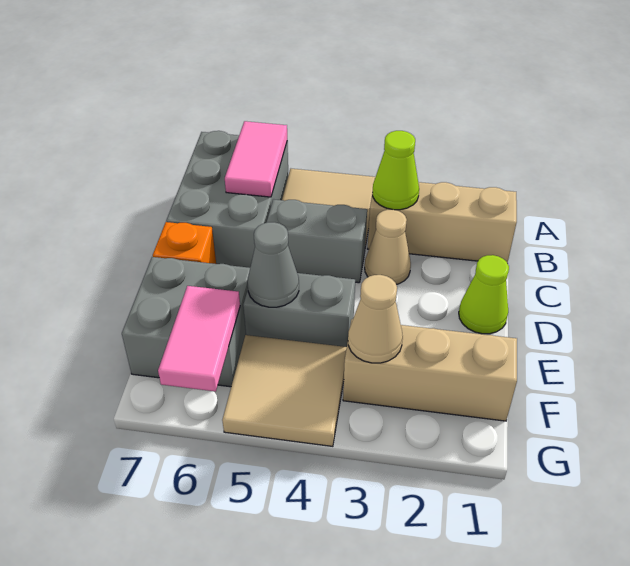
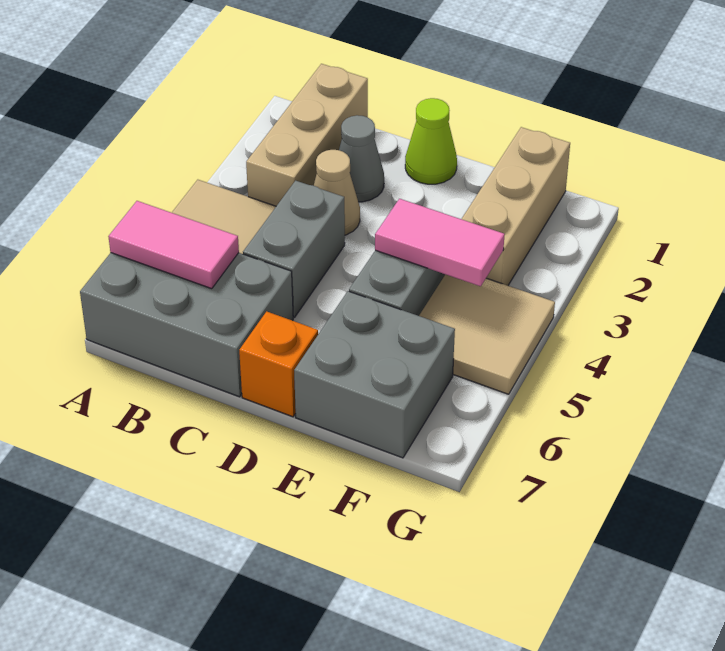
lime cone B3 level 2 -> none
grey cone E5 level 2 -> grey cone C2 level 1
tan cone F3 level 2 -> none
pink tile F6:G6 level 2 -> pink tile E4:F4 level 2

